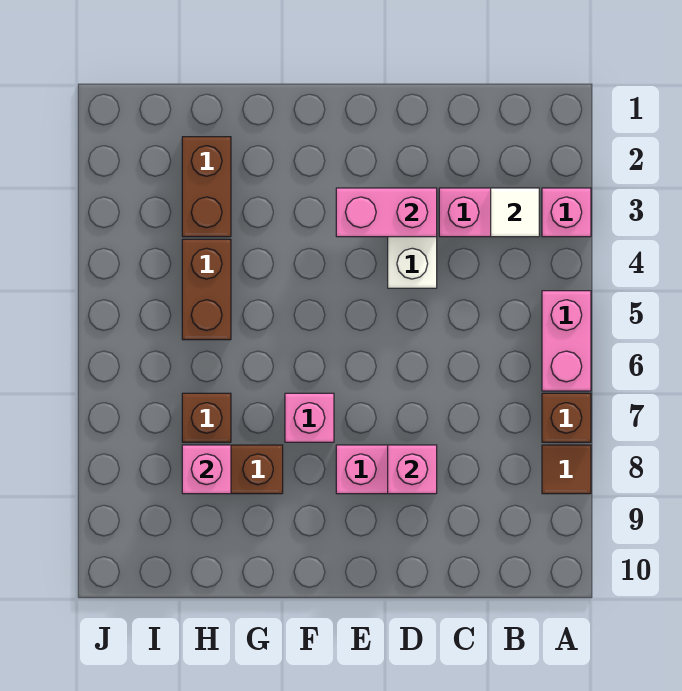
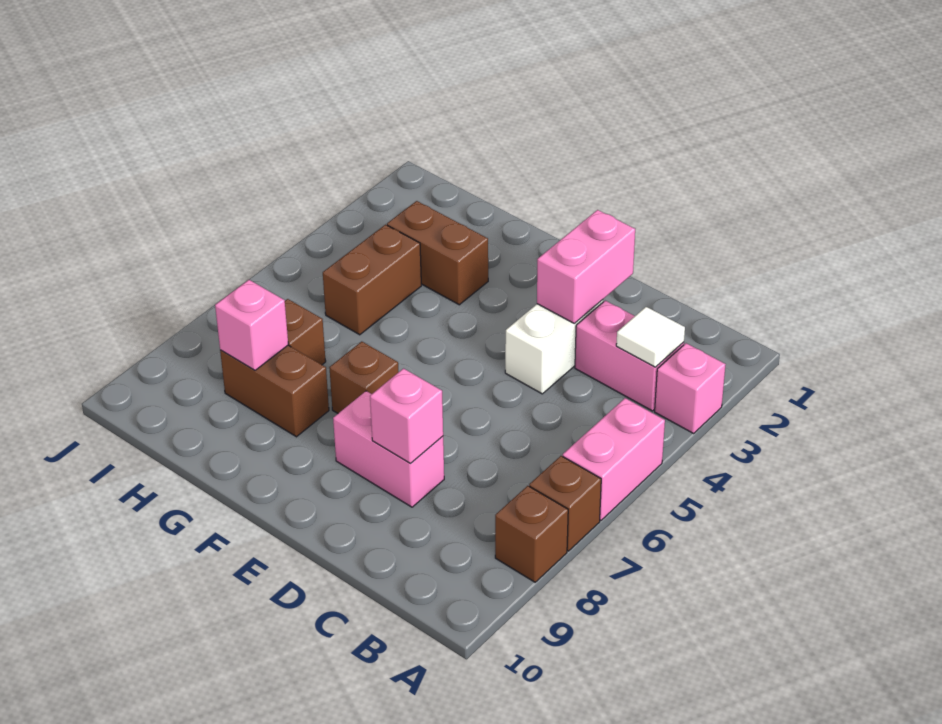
brown tile A8 level 1 -> brown brick A8 level 1
pink brick D3:E3 level 2 -> pink brick D2:D3 level 2
pink brick F7 level 1 -> brown brick F7 level 1
brown brick H2:H3 level 1 -> brown brick G3:H3 level 1

